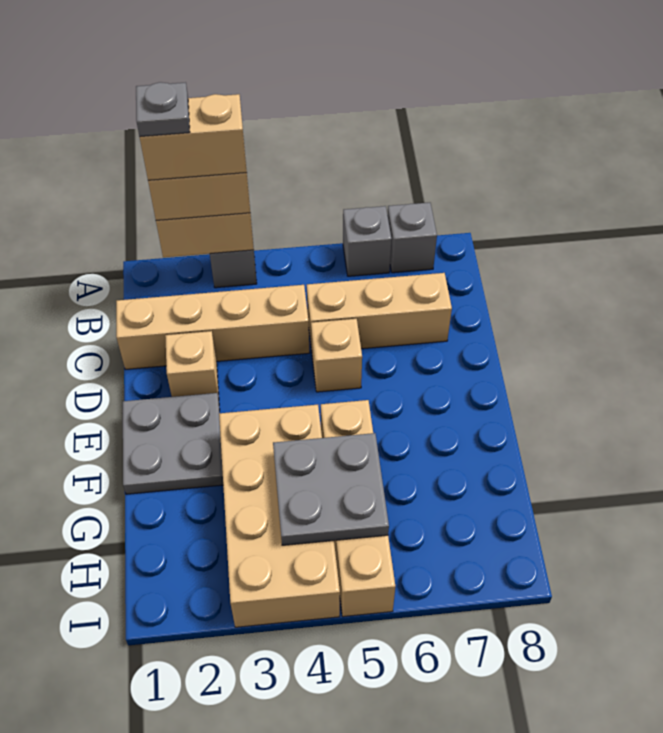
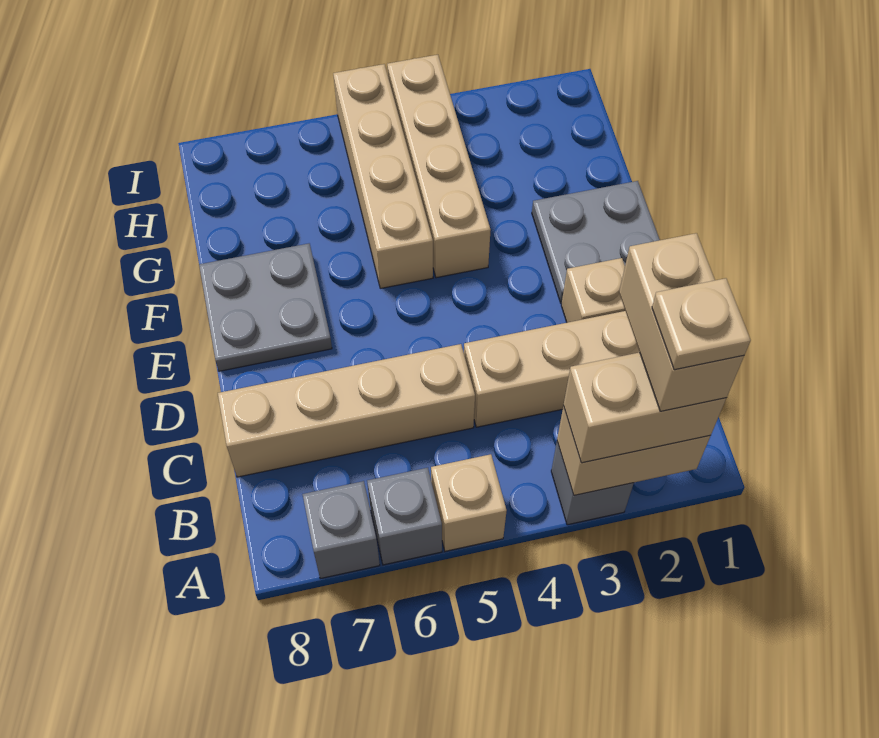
tan brick A2:A3 level 4 -> tan brick A2:B2 level 4
grey plate A2 level 5 -> tan plate A2 level 5
tan brick C5:C7 level 1 -> tan brick C5:C8 level 1
tan brick D5 level 1 -> tan brick A5 level 1
tan brick F3:I4 level 1 -> tan brick F4:I4 level 1
grey plate G4:H5 level 2 -> grey plate E7:F8 level 1

